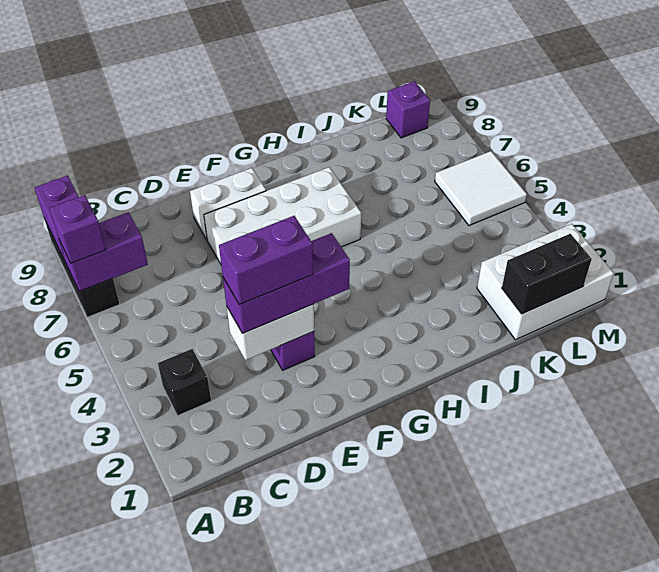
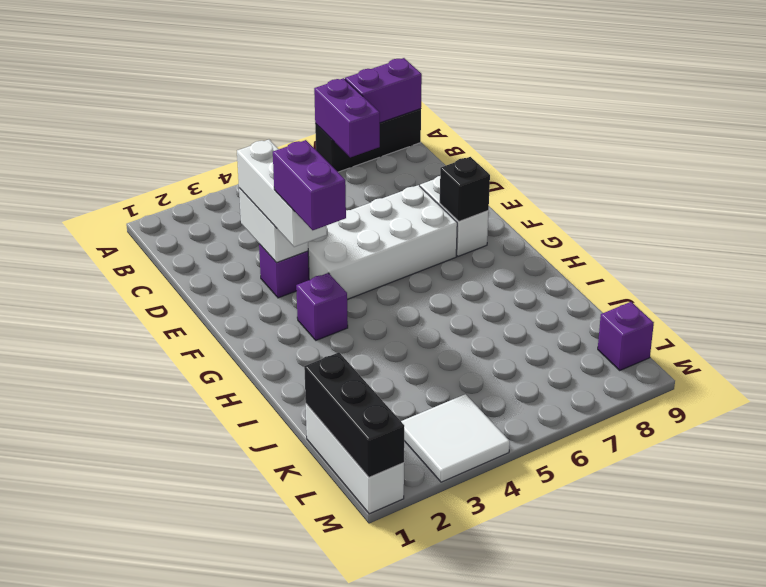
purple brick A7 level 3 -> purple brick G3 level 1
black brick B3 level 1 -> black brick F8 level 2
purple brick D3:F3 level 3 -> white brick D3:F3 level 3
purple brick D3:E3 level 4 -> purple brick F3:G3 level 4
white brick E6:H7 level 1 -> white brick E4:F7 level 1
white brick K1:M2 level 1 -> white brick K1:M1 level 1
black brick K1:L1 level 2 -> black brick K1:M1 level 2
white tile L5:M6 level 1 -> white tile L3:M4 level 1

